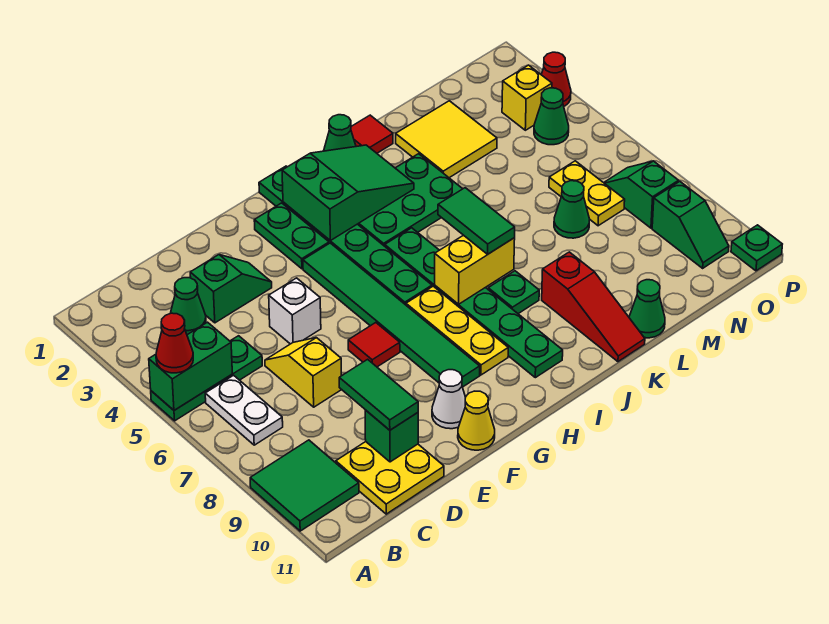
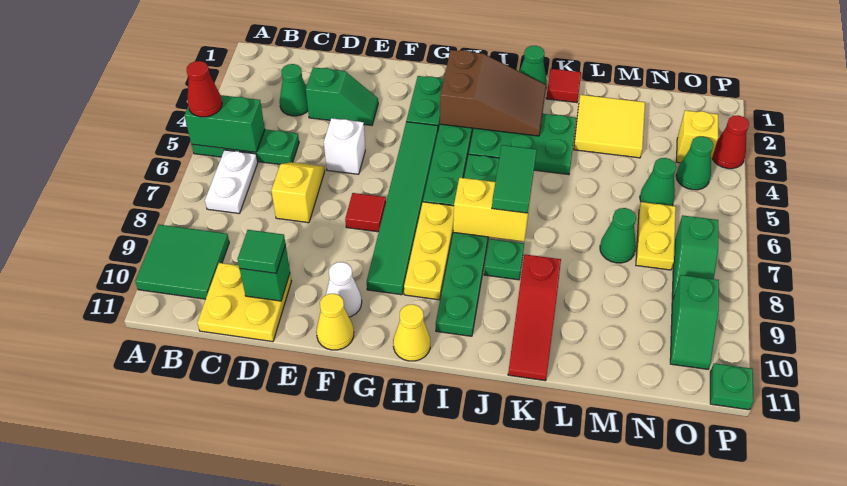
green tile D9:D10 level 3 -> green tile D10 level 3
green slope H2:J3 level 2 top H -> brown slope H2:J3 level 2 top H
none -> yellow cone H11 level 1
green cone L11 level 1 -> green cone N5 level 1
green slope O7:O8 level 1 top 8 -> green slope O7:O8 level 1 top 7

